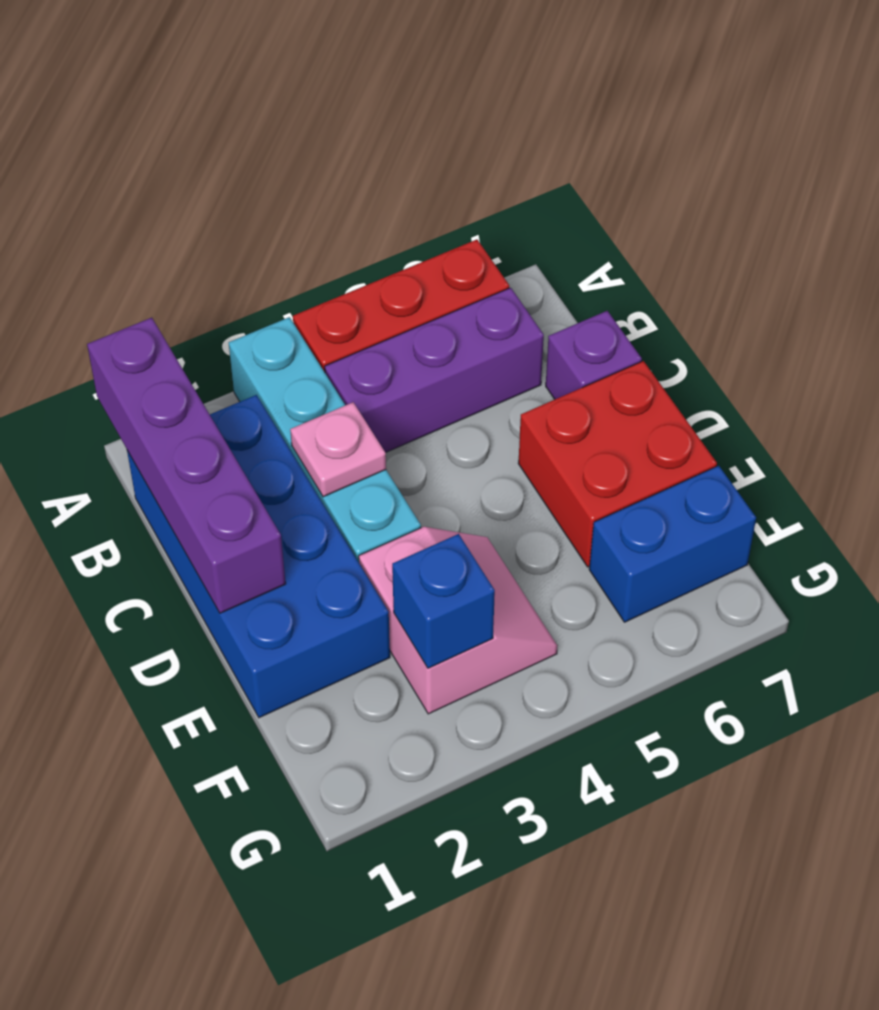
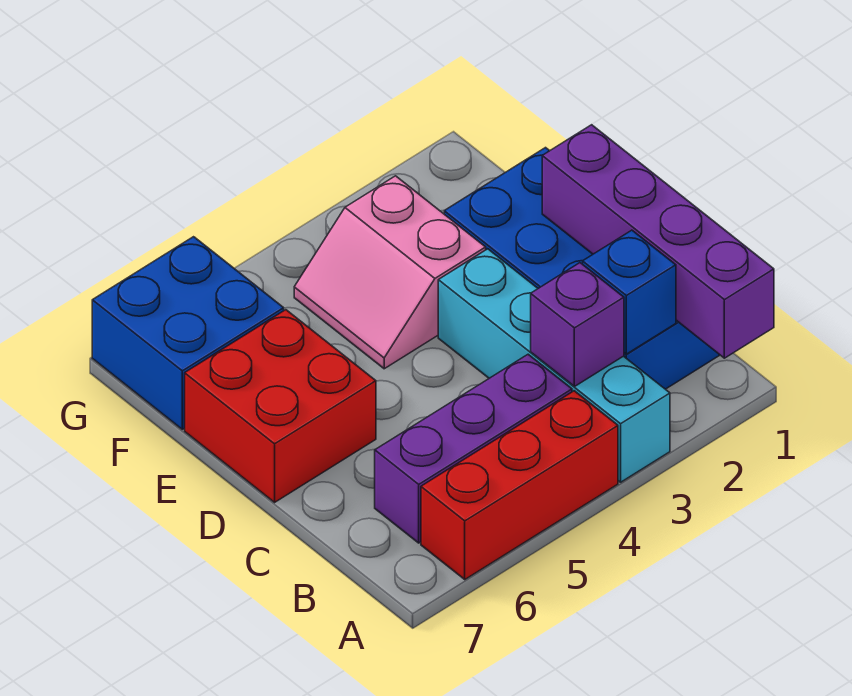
pink plate C3 level 2 -> none
purple brick C7 level 1 -> purple brick B3 level 2
blue brick F3 level 2 -> blue brick B2 level 2
blue brick F6:F7 level 1 -> blue brick F6:G7 level 1

